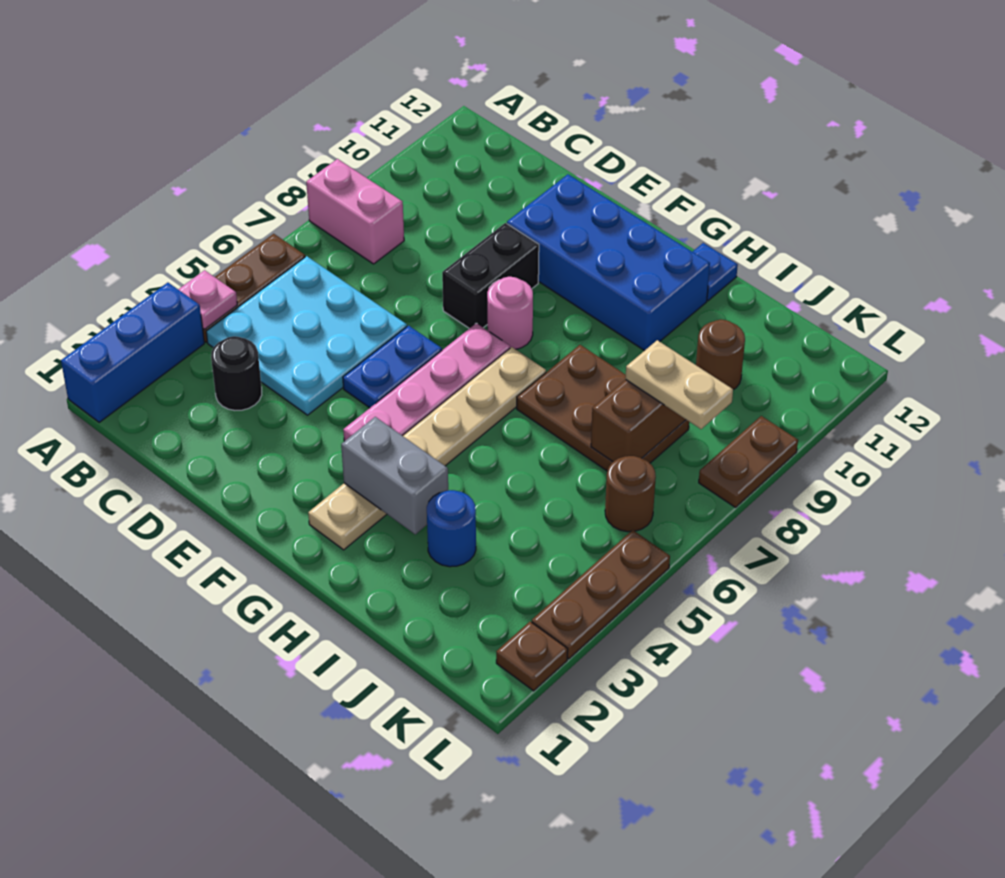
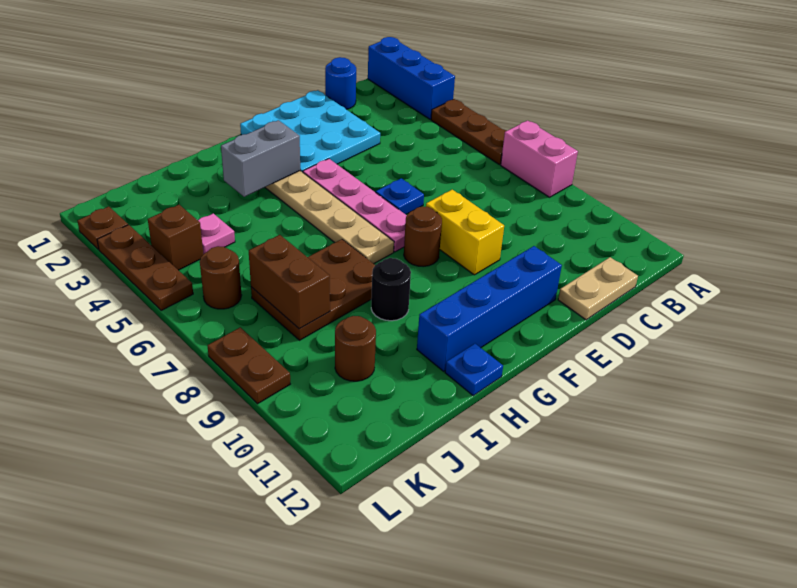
pink plate A4 level 2 -> pink plate J4 level 1
pink brick A8:B8 level 1 -> pink brick A7:A8 level 1
cyan plate B4:D6 level 1 -> cyan plate D1:F3 level 1
black round brick C3 level 1 -> black round brick H9 level 1
blue plate E5:E6 level 1 -> blue plate E6 level 1
black brick E8:E9 level 1 -> yellow brick E8:E9 level 1
blue brick E10:H11 level 1 -> blue brick E11:H11 level 1
pink round brick F8 level 1 -> brown round brick F8 level 1
blue round brick I3 level 1 -> blue round brick C1 level 1
tan plate J8:K8 level 3 -> tan plate C12:D12 level 1
none -> brown brick K4 level 1

